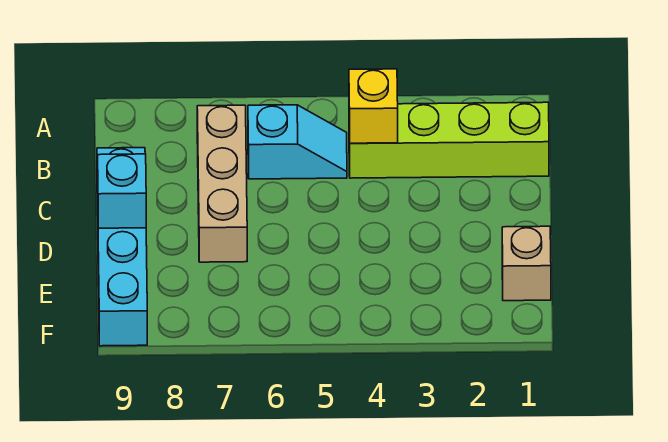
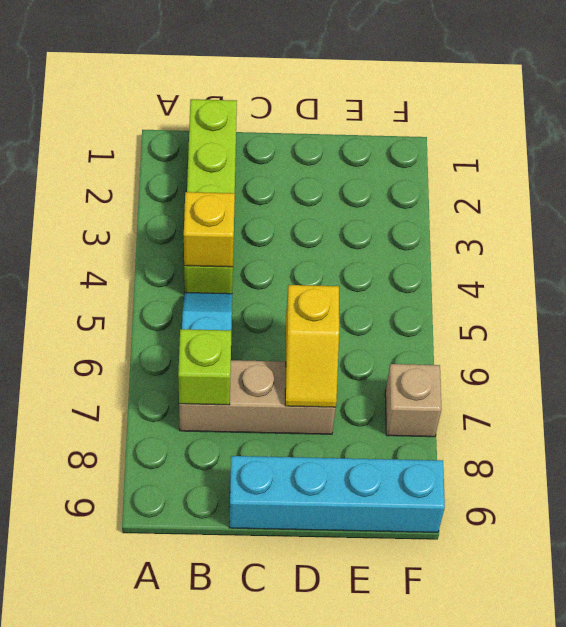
none -> lime brick B7 level 2
none -> yellow slope D6:D7 level 2 top 6
cyan brick D9 level 2 -> none
tan brick E1 level 1 -> tan brick F7 level 1

